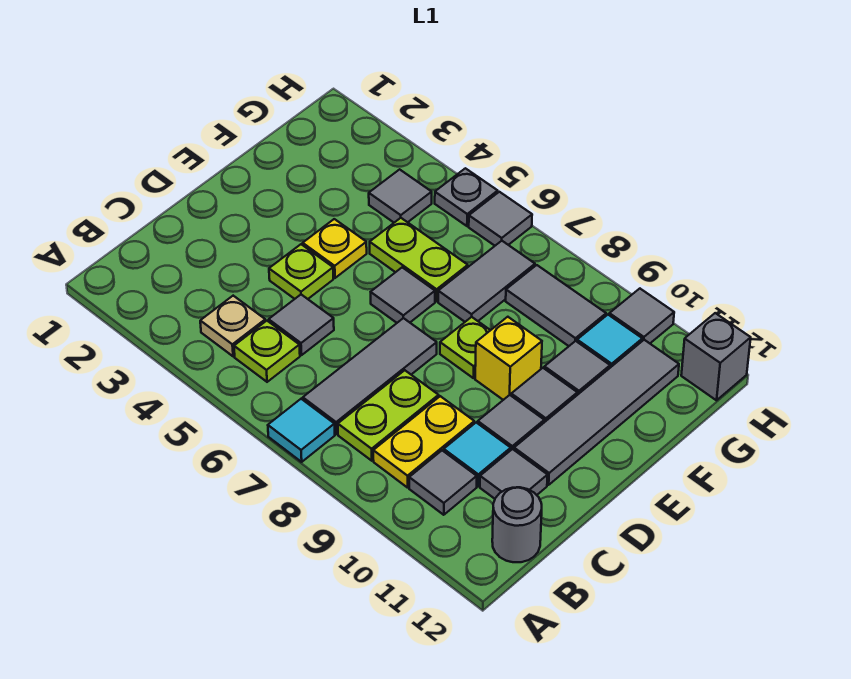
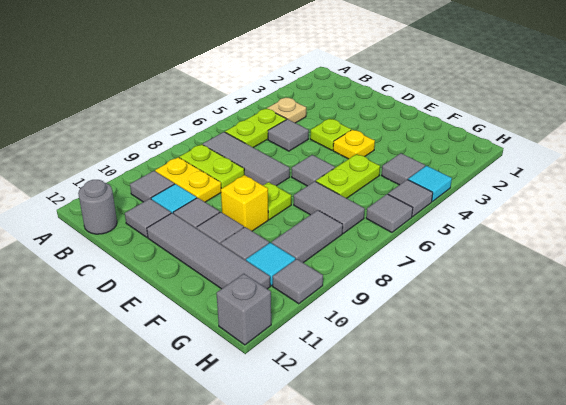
cyan tile A7 level 1 -> cyan tile H4 level 1
lime plate B5 level 1 -> lime plate B5:B6 level 1
grey plate H5 level 1 -> grey tile H5 level 1

